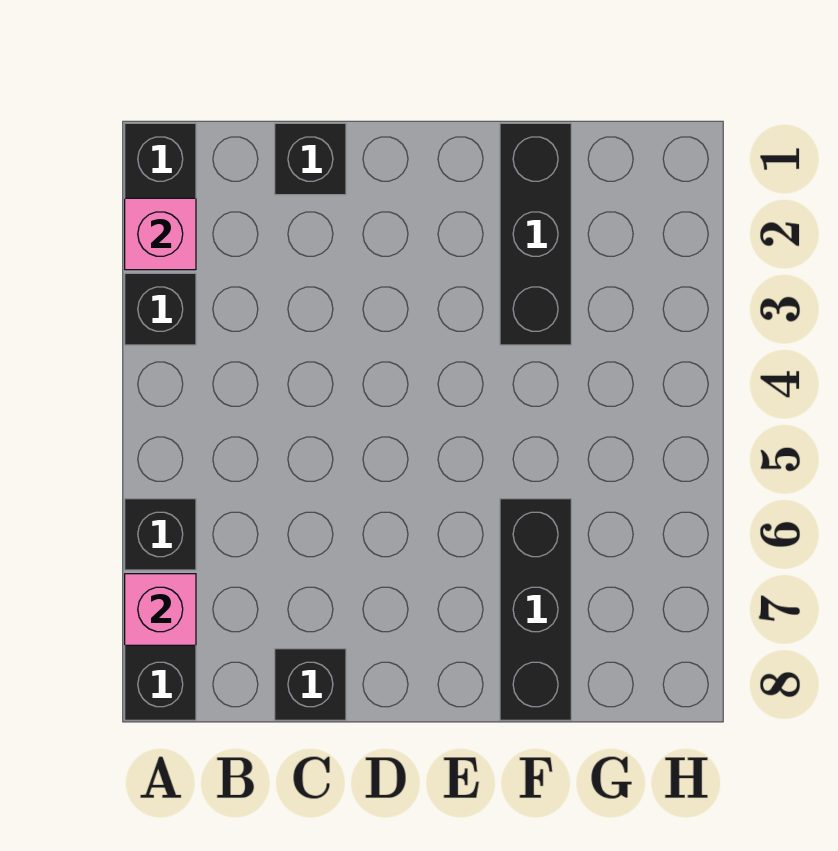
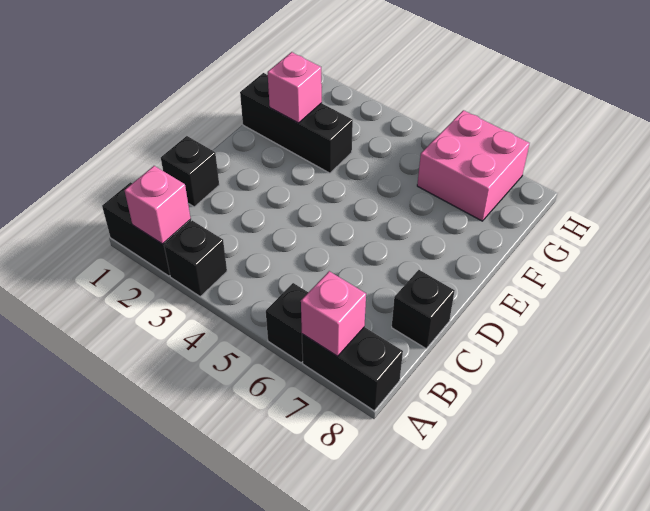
none -> pink brick F2 level 2
black brick F6:F8 level 1 -> none
none -> pink brick G6:H7 level 1

